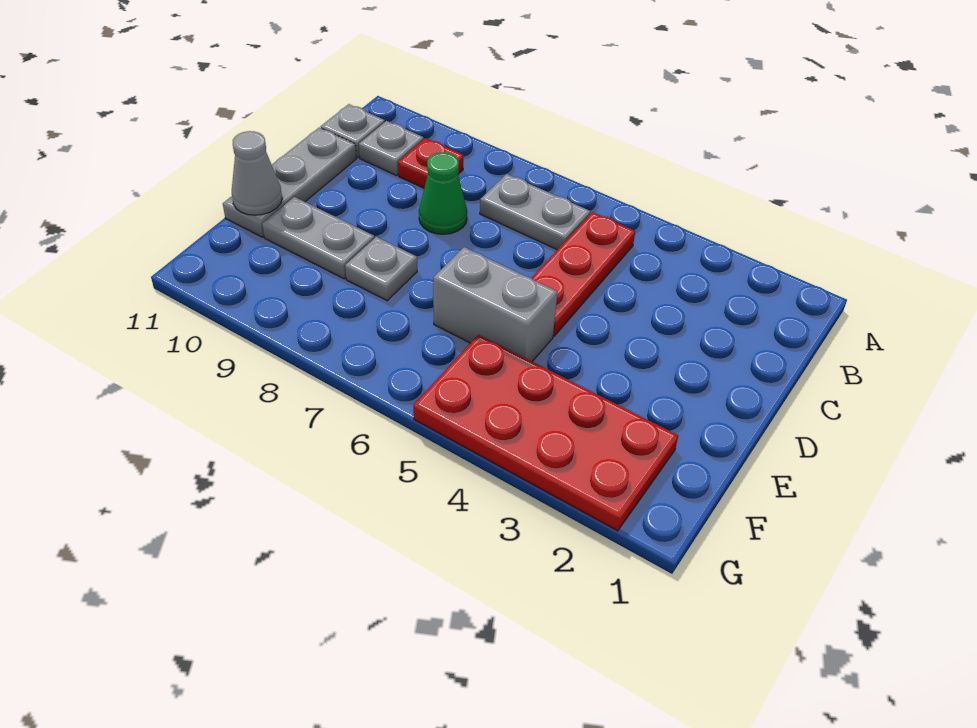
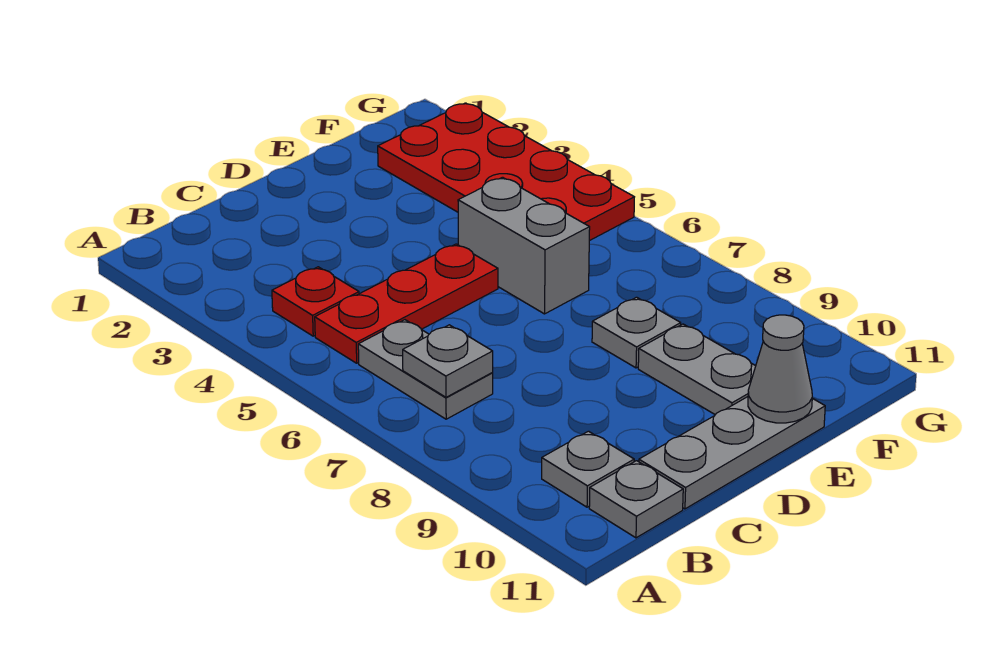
none -> grey plate B7 level 2
red plate B9 level 1 -> red plate B4 level 1
green cone C8 level 1 -> none

